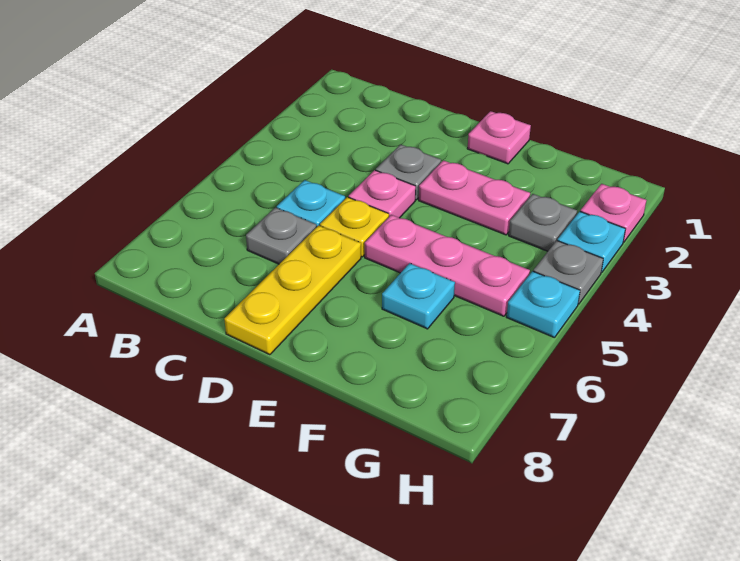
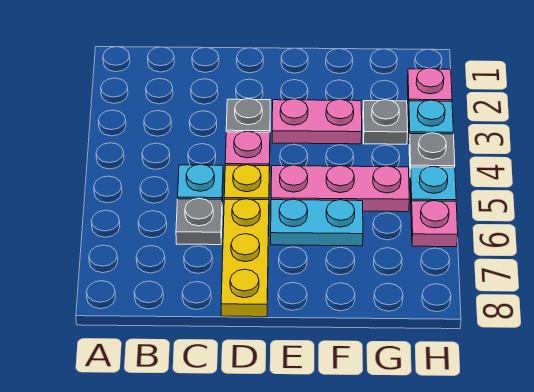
pink plate E1 level 1 -> pink plate H6 level 1
cyan plate F6 level 1 -> cyan plate E6:F6 level 1

